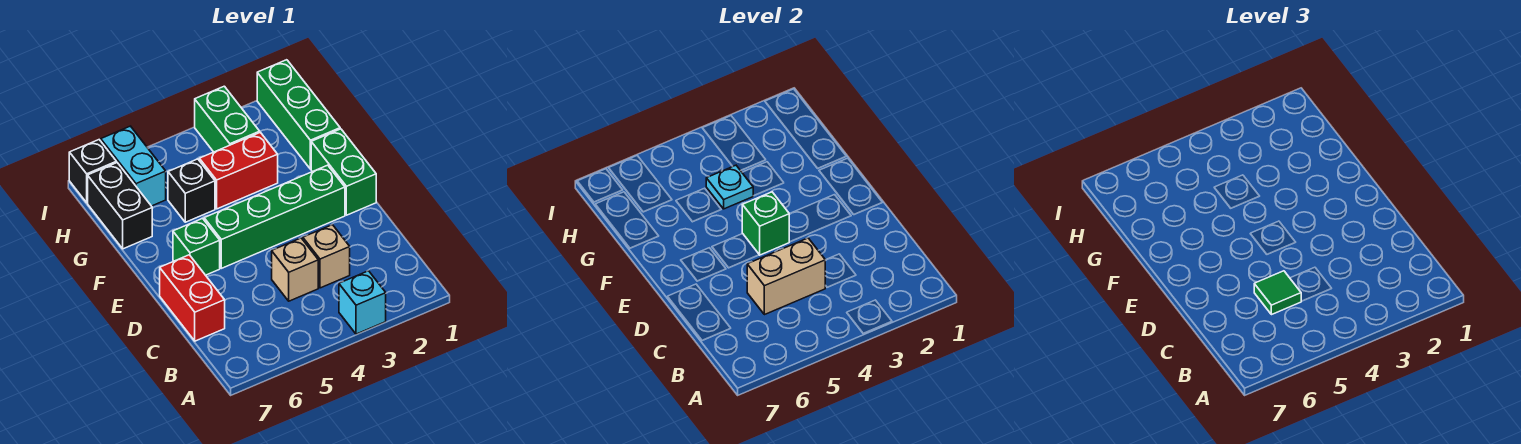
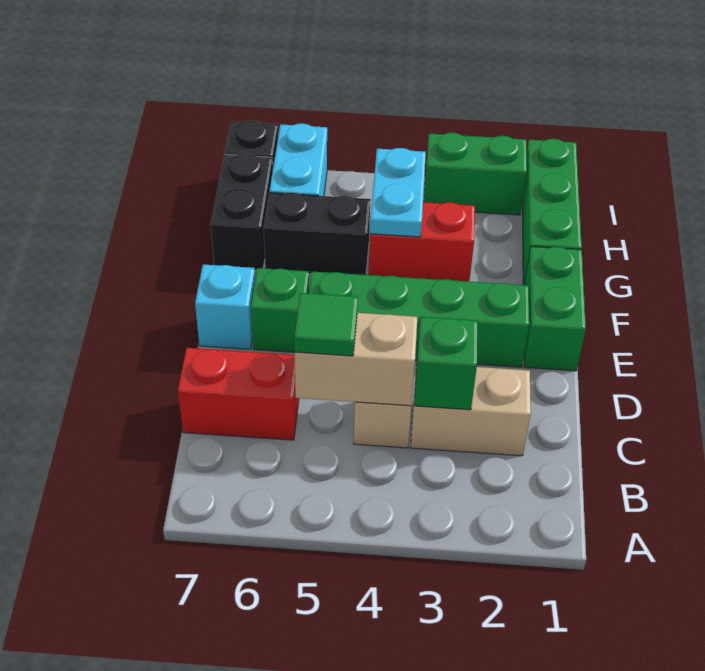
cyan brick A3 level 1 -> cyan brick E7 level 1
tan brick C3 level 1 -> tan brick C2:C3 level 1
red brick C7:D7 level 1 -> red brick C6:C7 level 1
green brick E4 level 2 -> green brick C3 level 2
cyan plate G4 level 2 -> cyan plate G4:H4 level 2
black brick G5 level 1 -> black brick G5:G6 level 1
green brick H3:I3 level 1 -> green brick I2:I3 level 1

